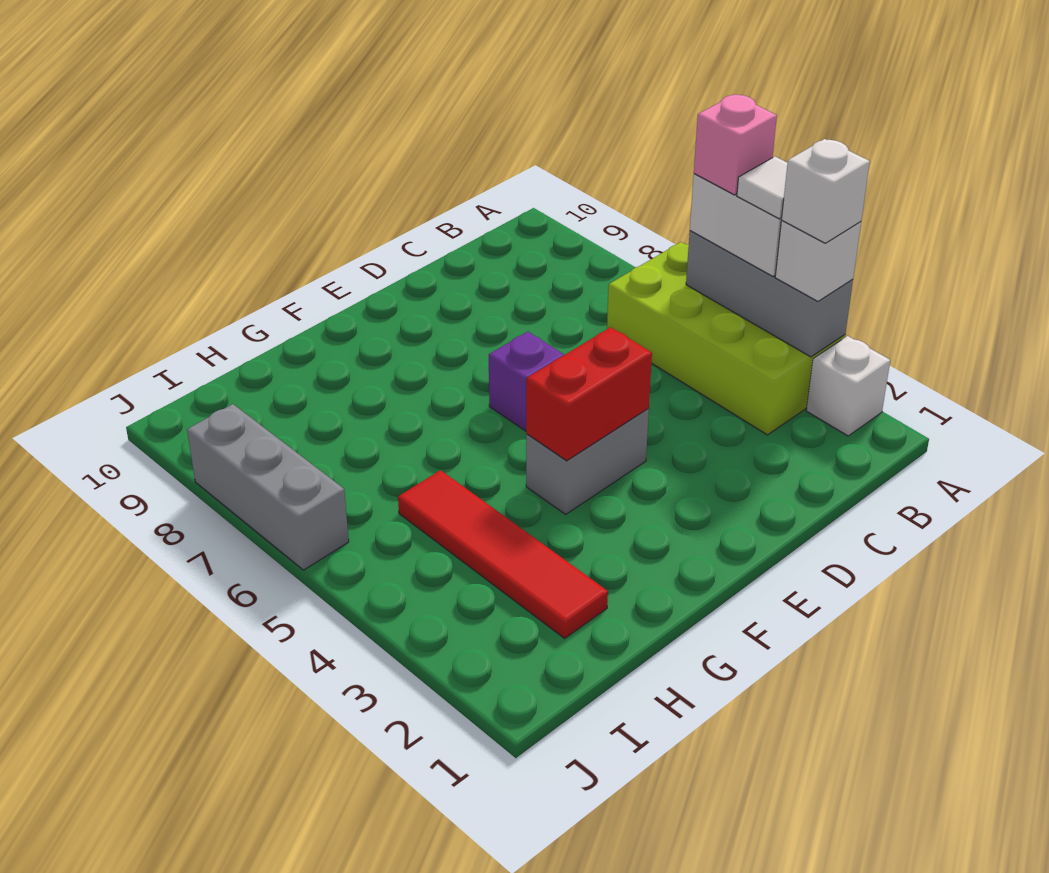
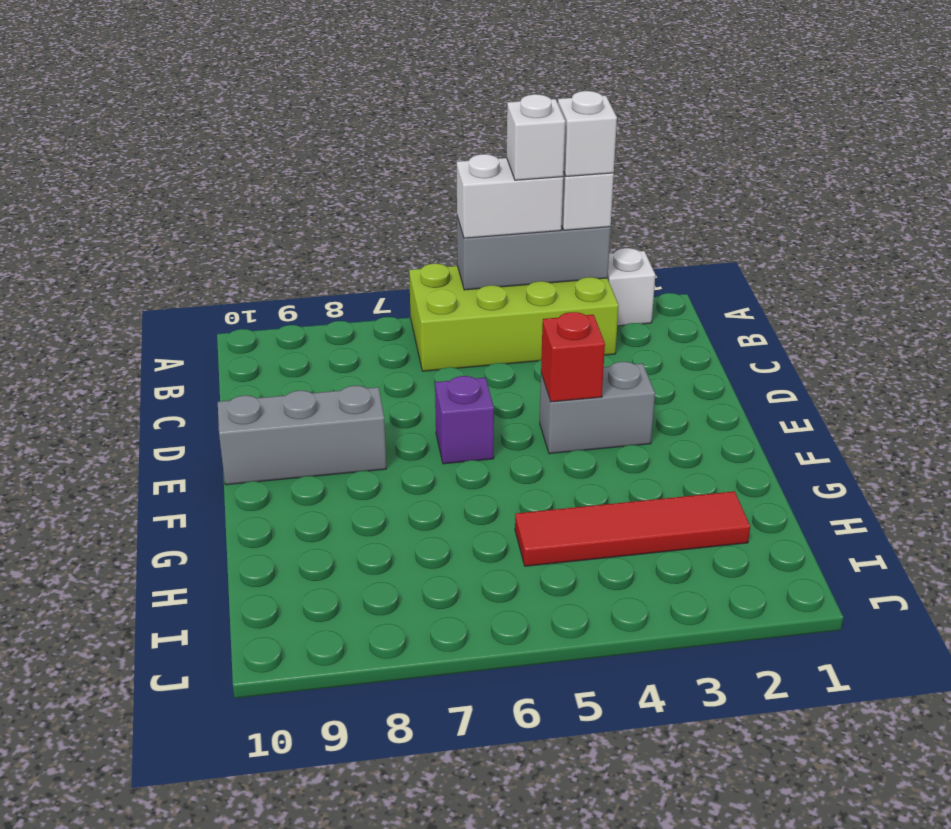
white tile A4 level 4 -> white brick A4 level 4
pink brick A5 level 4 -> none
grey brick E4:F4 level 1 -> grey brick E3:E4 level 1
red brick E4:F4 level 2 -> red brick E4 level 2
grey brick J6:J8 level 1 -> grey brick E8:E10 level 1

